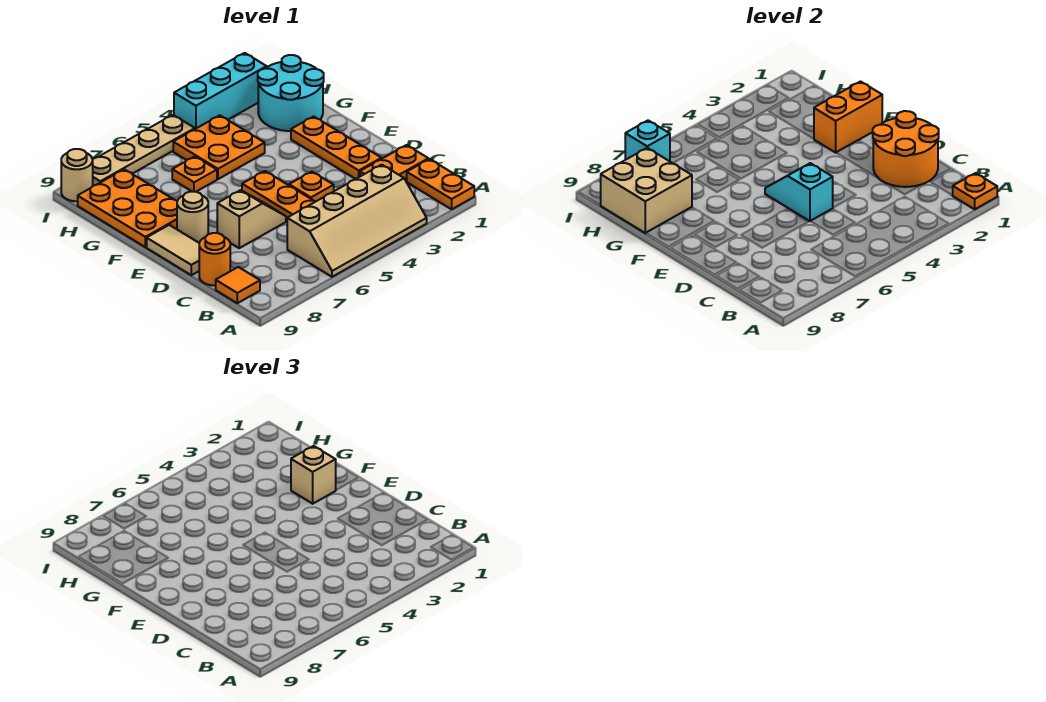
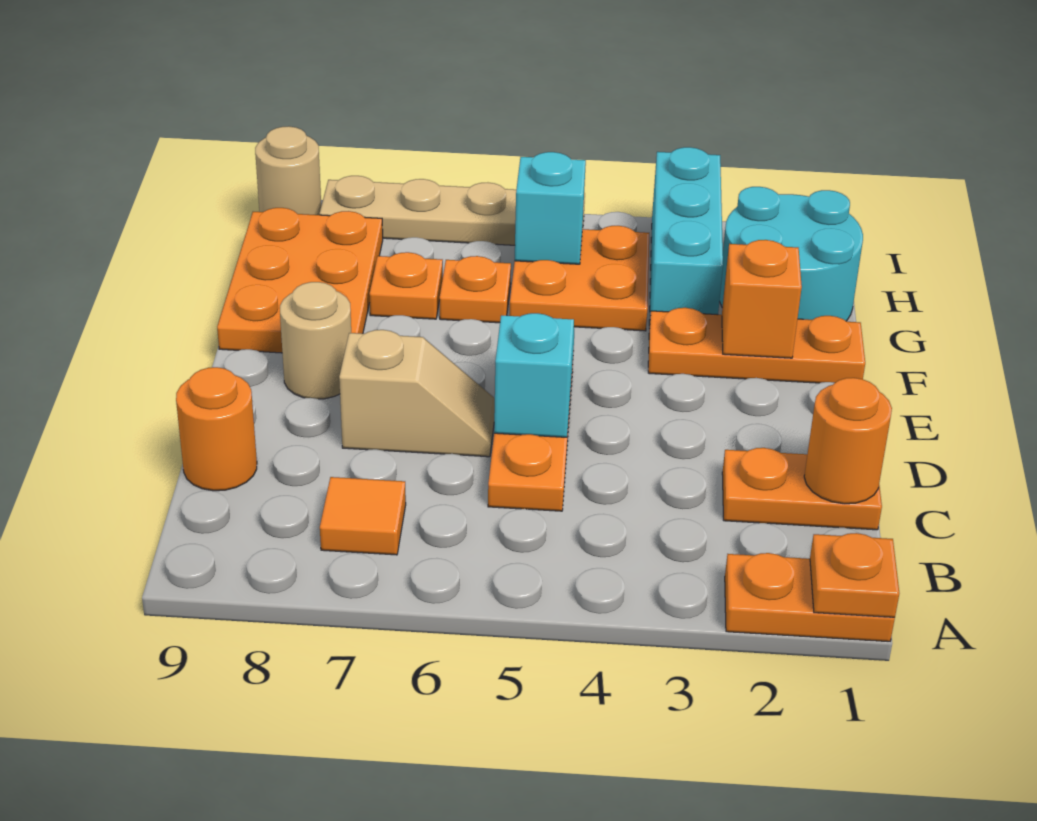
orange plate A1:B1 level 1 -> orange plate A1:A2 level 1
tan slope A3:B6 level 1 top B -> none
orange tile B9 level 1 -> orange tile B7 level 1
orange round brick C1:D2 level 2 -> orange round brick C1 level 2
orange plate D2:F2 level 1 -> orange plate F1:F3 level 1
orange plate D4 level 1 -> orange plate G7 level 1
tan tile D9:E9 level 1 -> none
orange brick F1:F2 level 2 -> orange brick F2 level 2
tan brick F2 level 3 -> none
tan brick G8:H9 level 2 -> none
cyan brick I2:I4 level 1 -> cyan brick G3:I3 level 1
cyan brick I7 level 2 -> cyan brick H5 level 2

